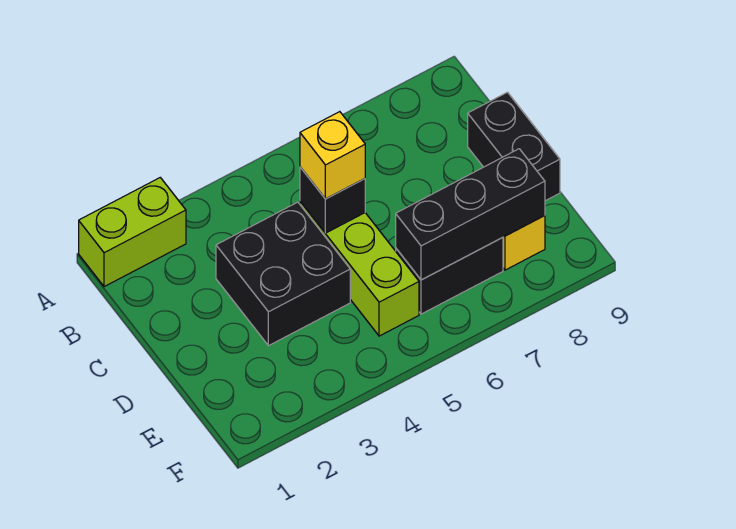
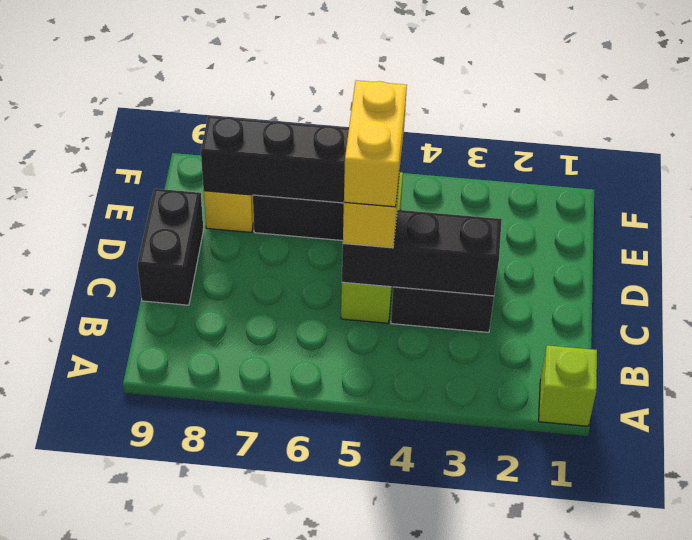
lime brick A1:A2 level 1 -> lime brick A1 level 1
black brick C5 level 2 -> black brick C3:C5 level 2
none -> yellow brick C5:D5 level 4

